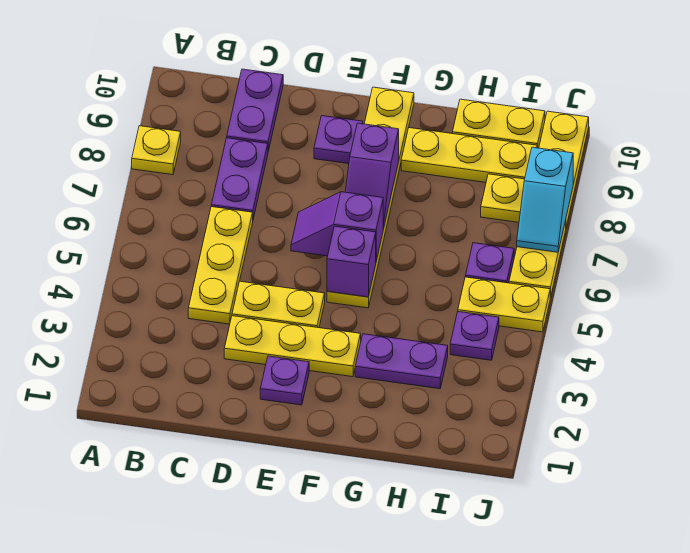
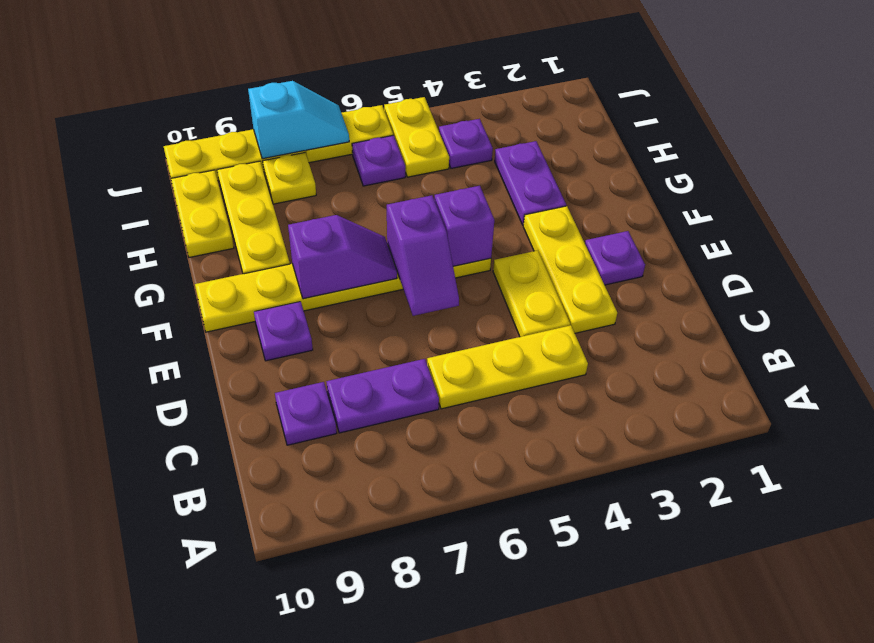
yellow plate A8 level 1 -> none
purple plate C9:C10 level 1 -> purple plate C9 level 1

